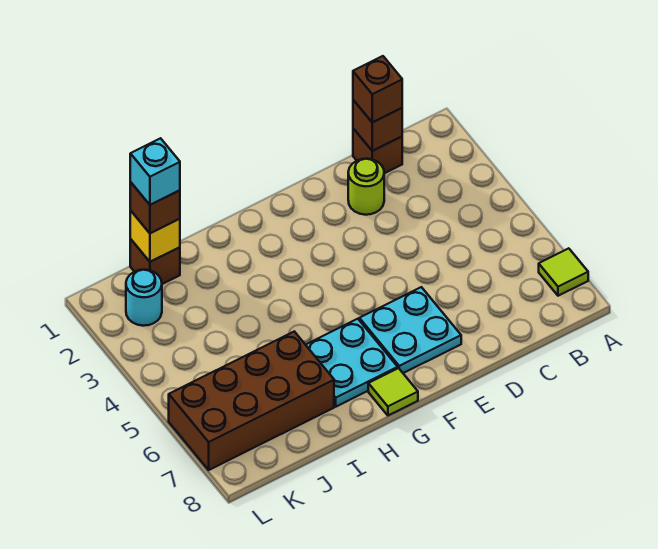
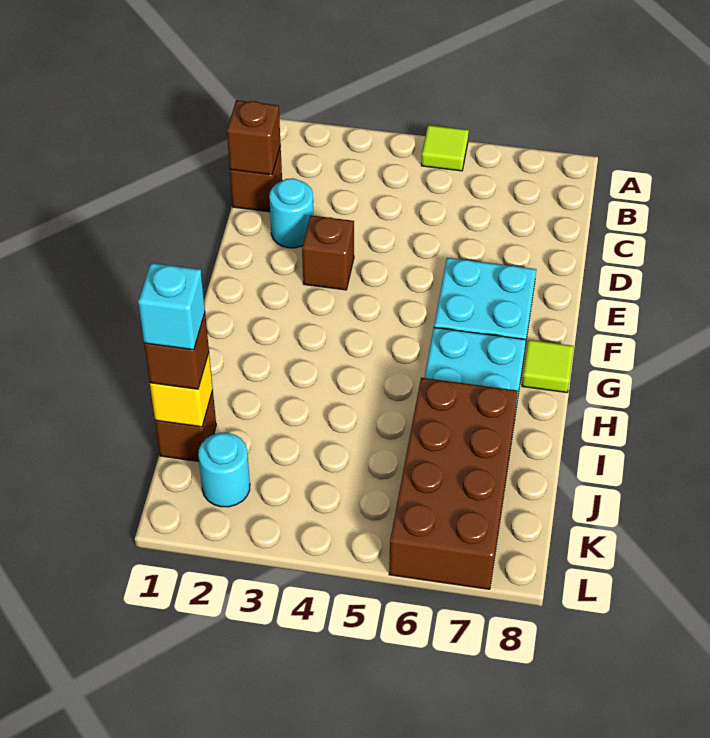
lime tile A7 level 1 -> lime tile A5 level 1
brown brick C1 level 3 -> brown brick E3 level 1
lime round brick D2 level 1 -> cyan round brick D2 level 1

